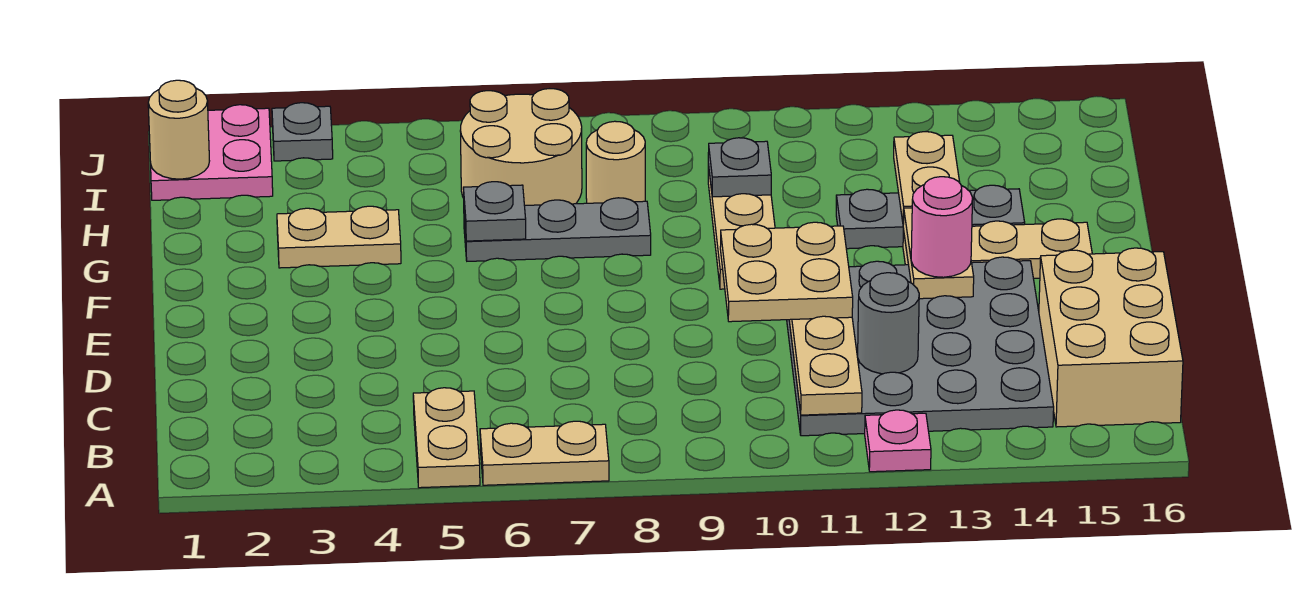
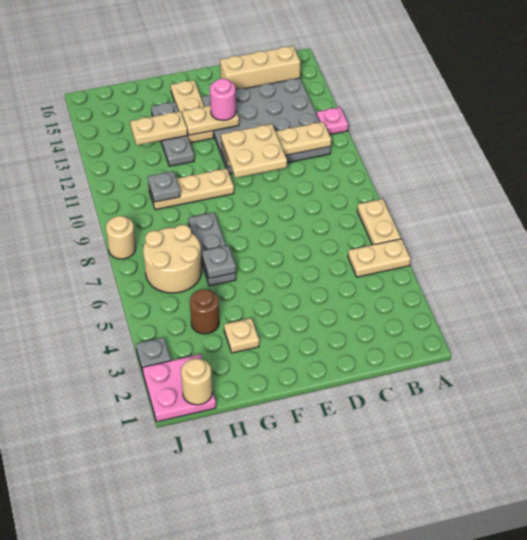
tan brick B15:D16 level 1 -> tan brick B15:D15 level 1
grey round brick C12 level 2 -> none
tan plate G3:G4 level 1 -> tan plate G3 level 1
none -> brown round brick H4 level 1
tan round brick H8 level 1 -> tan round brick J8 level 1

